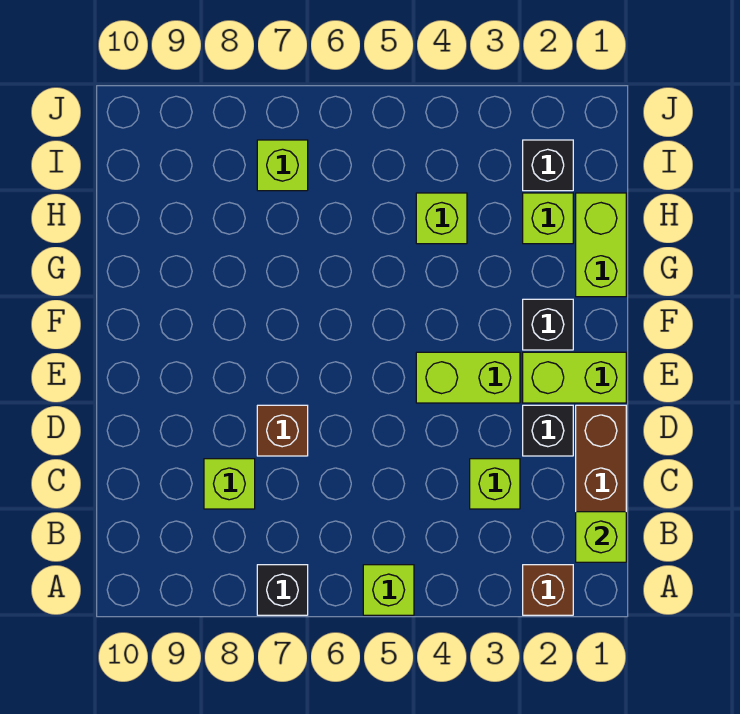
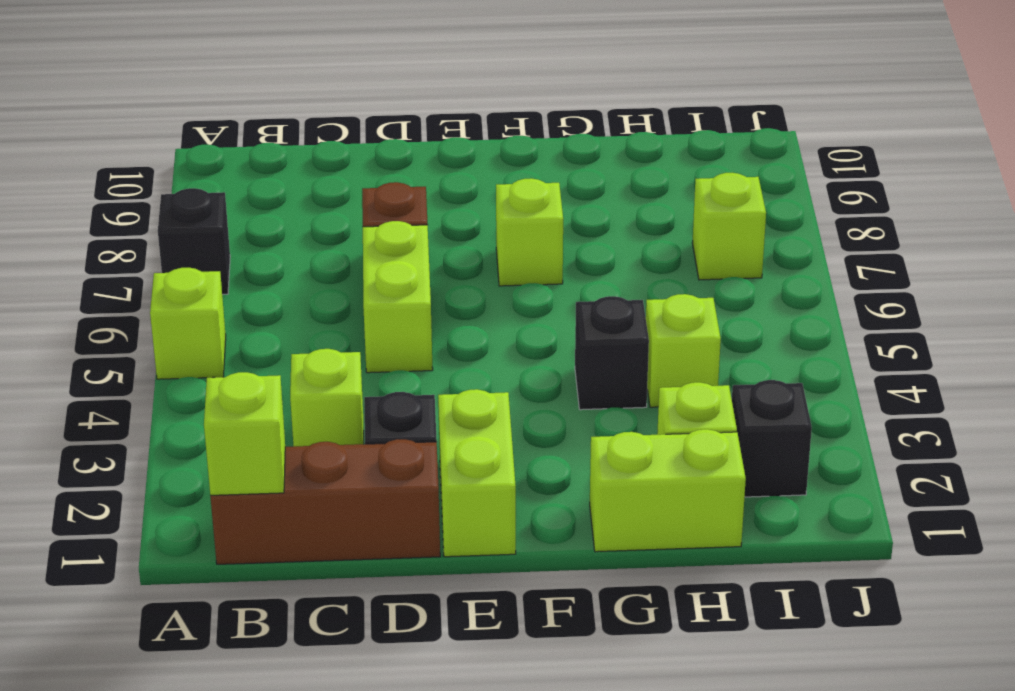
brown brick A2 level 1 -> none
lime brick C8 level 1 -> lime brick F7 level 1
lime brick E3:E4 level 1 -> lime brick D5:D6 level 1
black brick F2 level 1 -> black brick G4 level 1

